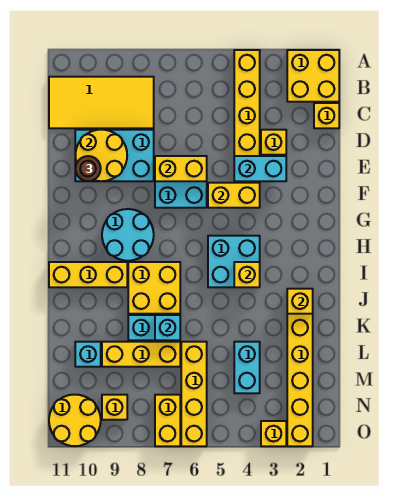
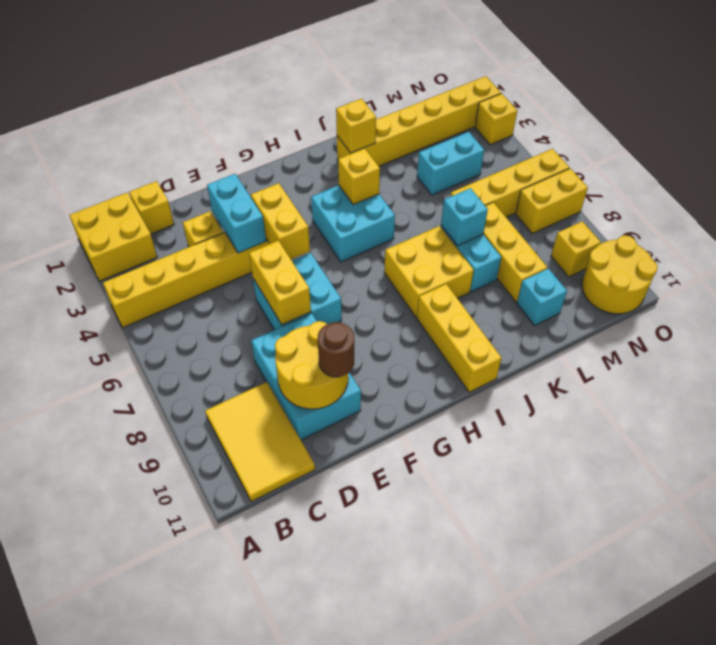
yellow tile B8:C11 level 1 -> yellow tile B9:C11 level 1
cyan round brick G8:H9 level 1 -> none

